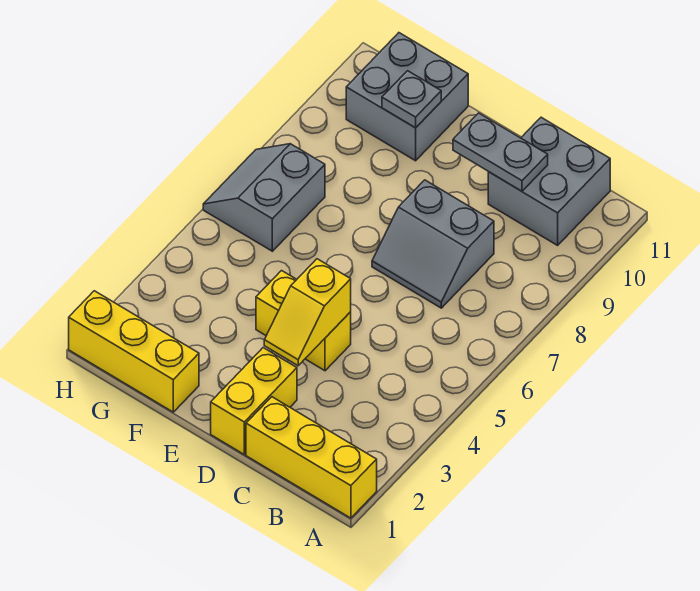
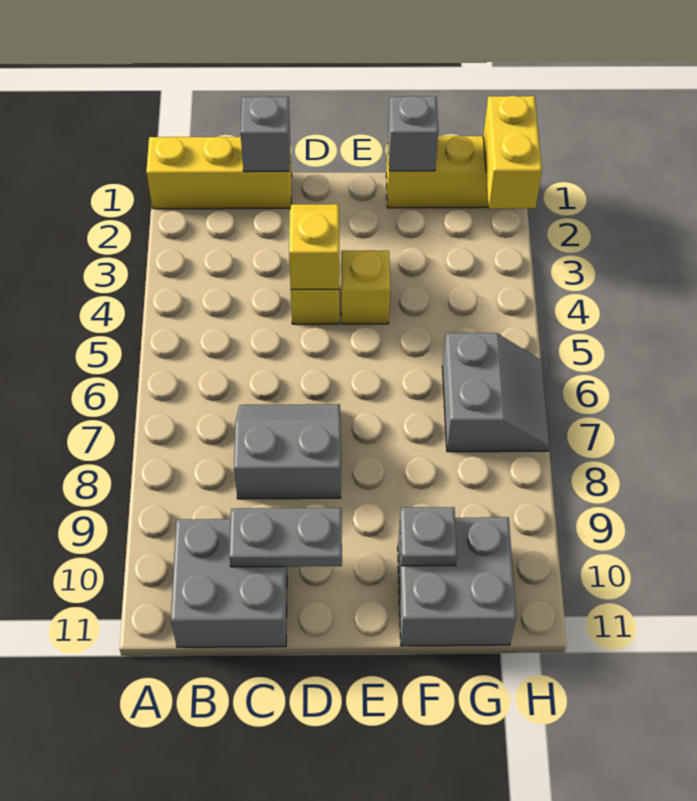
none -> grey brick C1 level 2
yellow brick D1:D2 level 1 -> yellow brick H1:H2 level 2
none -> grey brick F1 level 2

